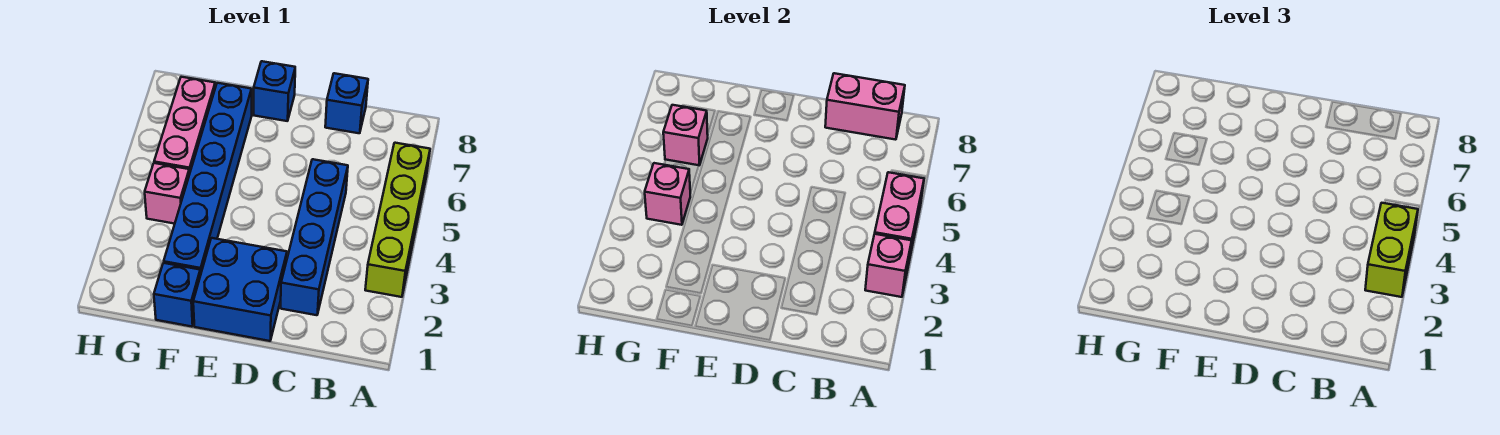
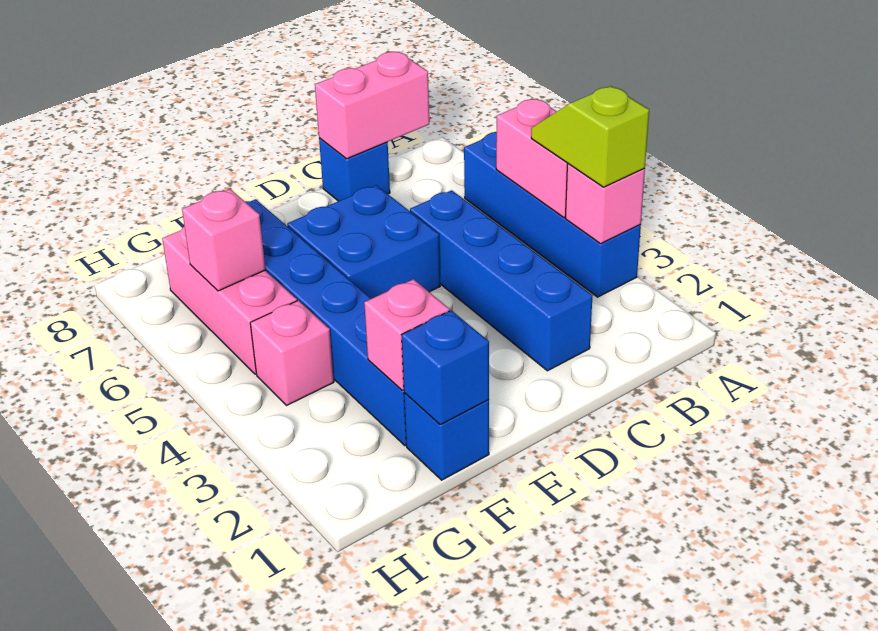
lime brick A3:A6 level 1 -> blue brick A3:A6 level 1
lime brick A3:A4 level 3 -> lime slope A3:A4 level 3 top 3
blue brick D1:E2 level 1 -> blue brick D5:E6 level 1
blue brick E8 level 1 -> blue brick F1 level 2
pink brick G4 level 2 -> pink brick F2 level 2

